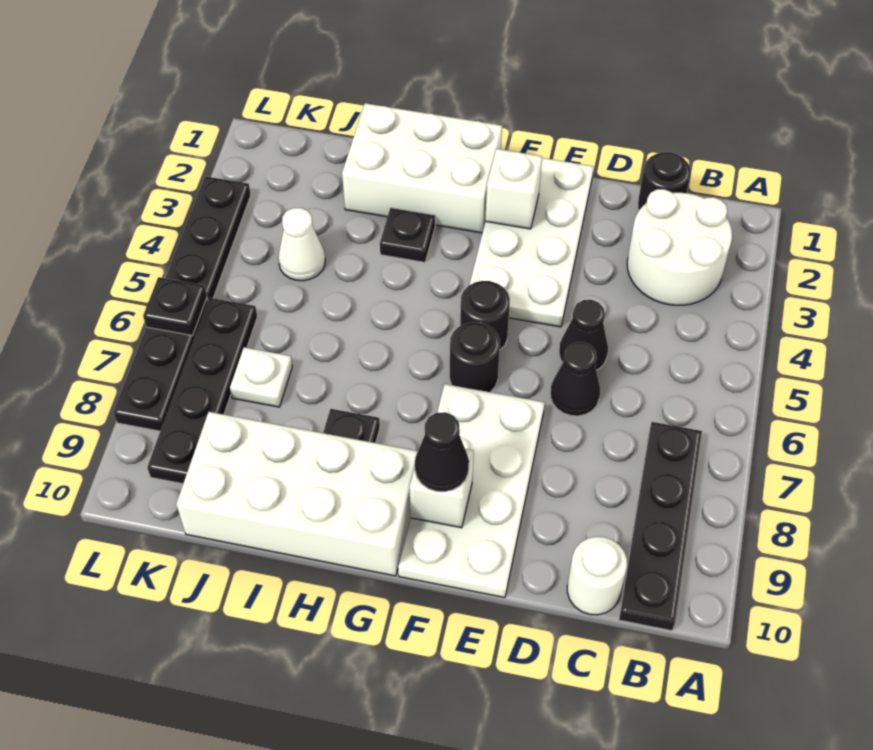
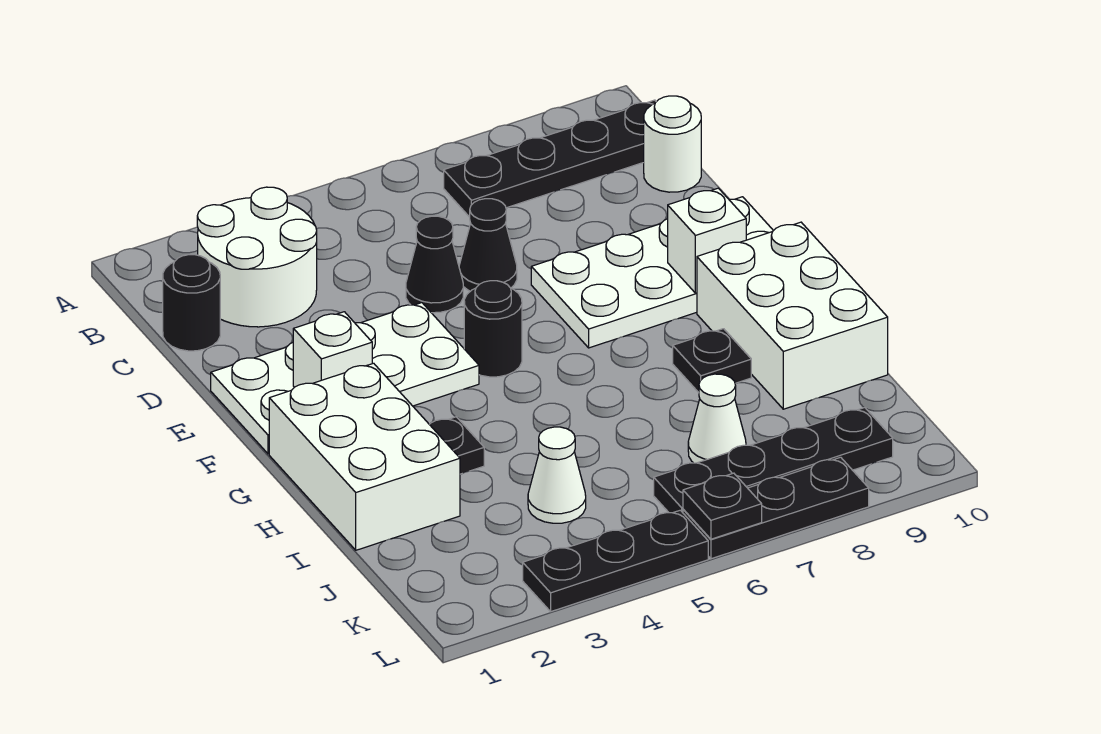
black round brick F6 level 1 -> none
black cone F9 level 3 -> none
white brick G9:J10 level 1 -> white brick G9:I10 level 1
white plate J7 level 1 -> white cone J7 level 1

